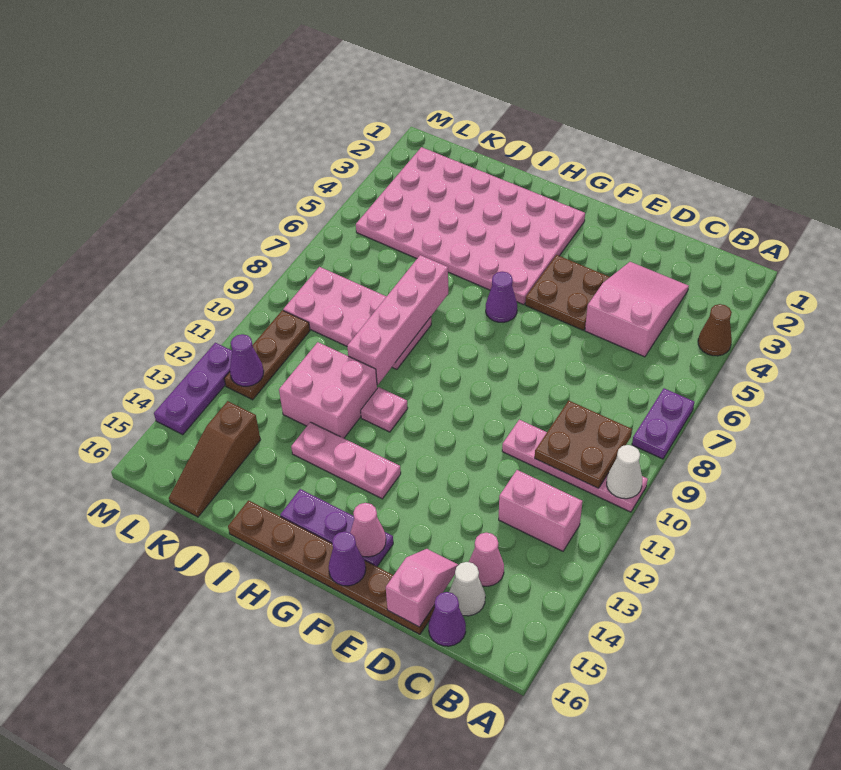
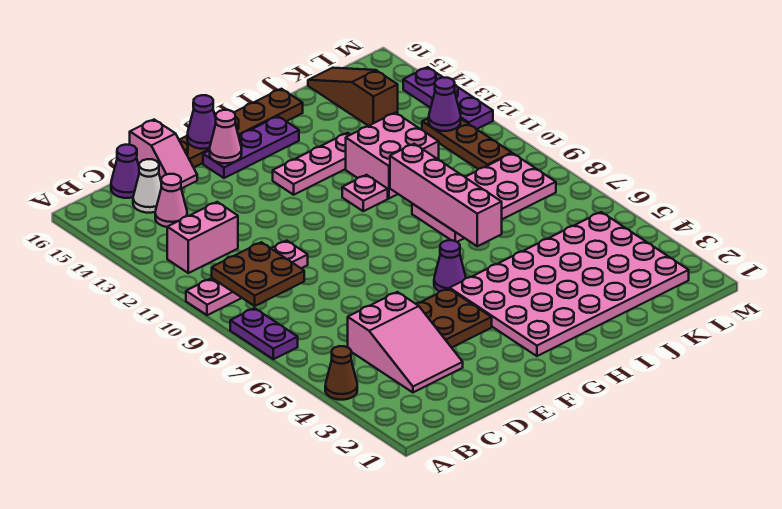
white cone A10 level 2 -> none

